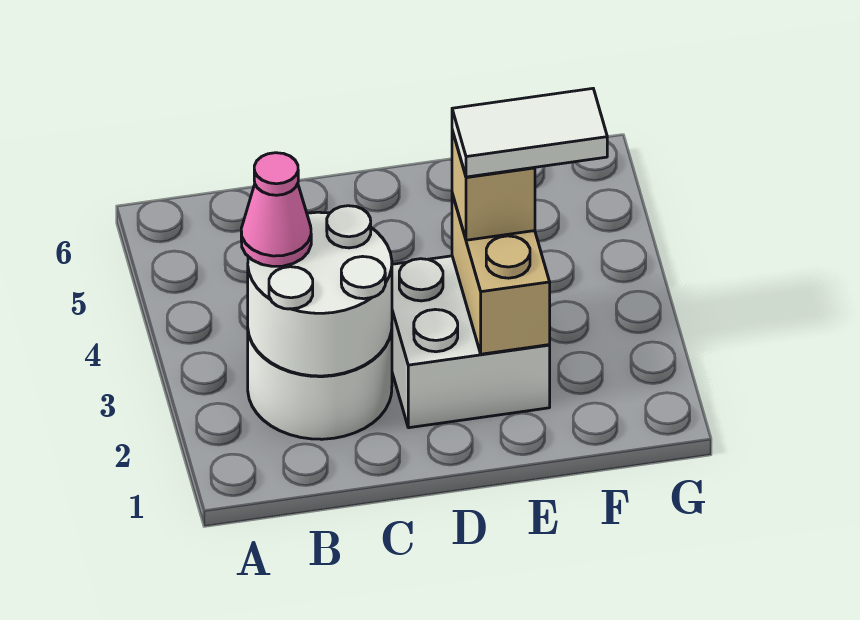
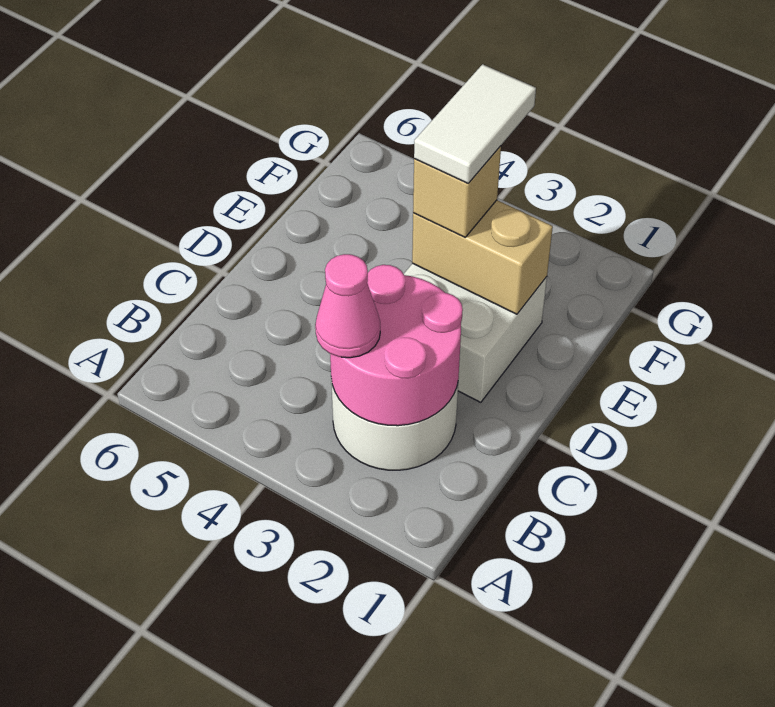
white round brick B2:C3 level 2 -> pink round brick B2:C3 level 2

